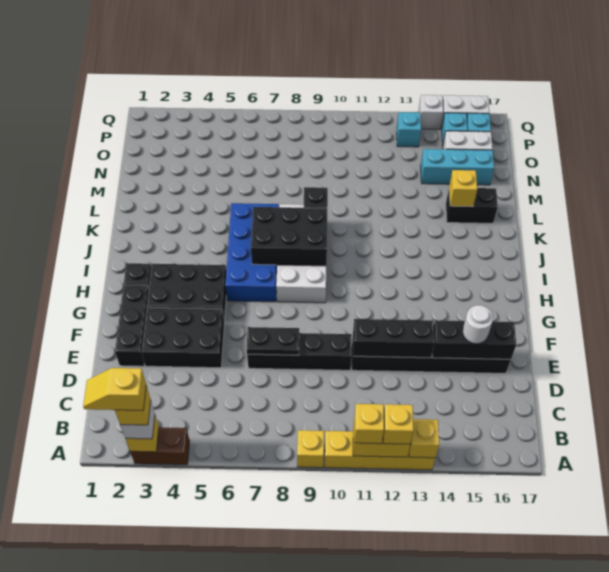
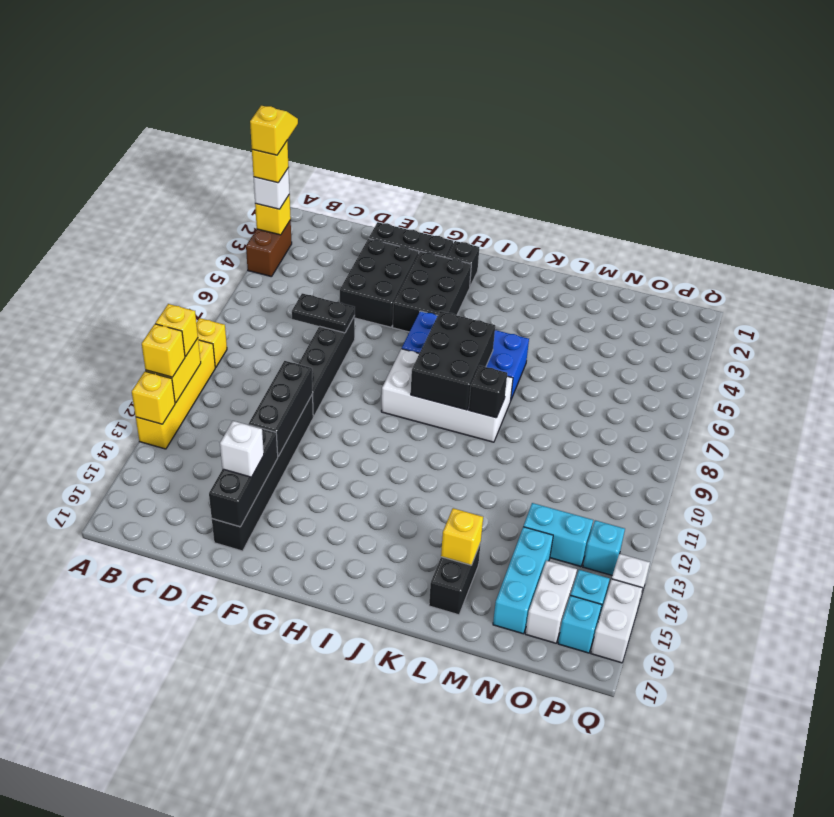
black plate E7:E8 level 2 -> black plate D7:E7 level 2
white round brick E15 level 3 -> white brick E15 level 3
none -> cyan brick N13:O13 level 1

